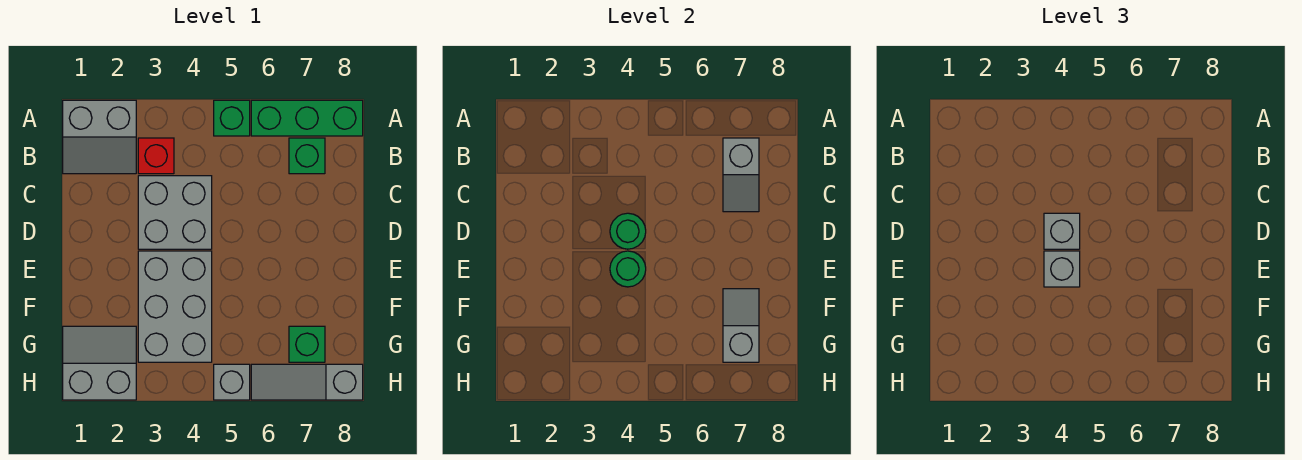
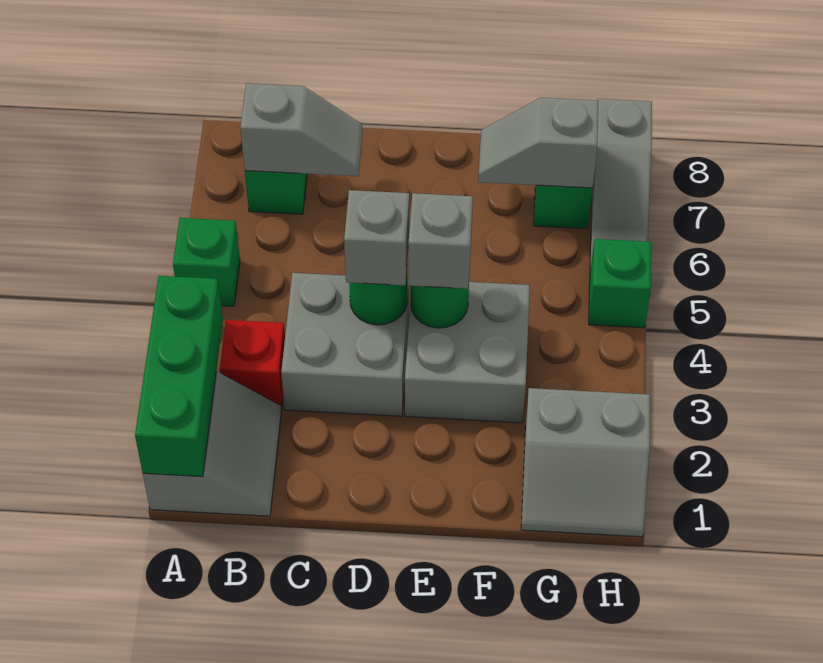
green brick A6:A8 level 1 -> green brick A1:A3 level 2
grey brick E3:G4 level 1 -> grey brick E3:F4 level 1
grey slope G1:H2 level 1 top H -> grey slope G1:H2 level 1 top 2
grey brick H5 level 1 -> green brick H5 level 1

